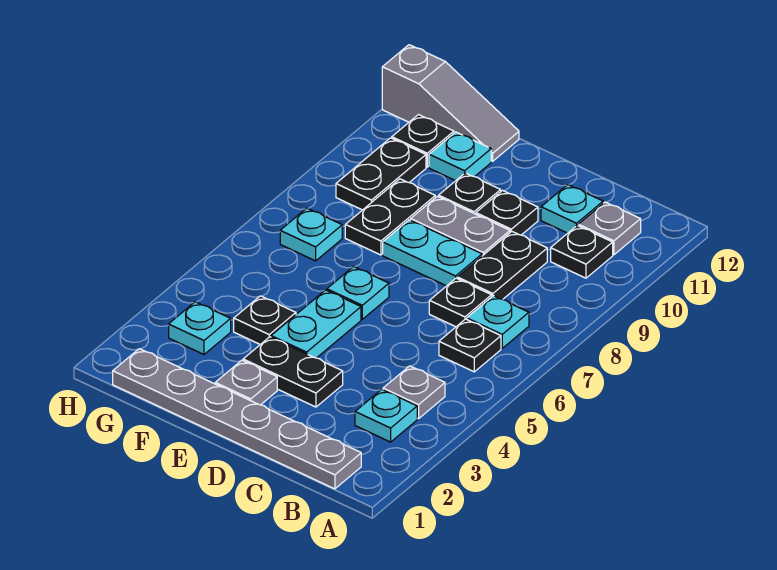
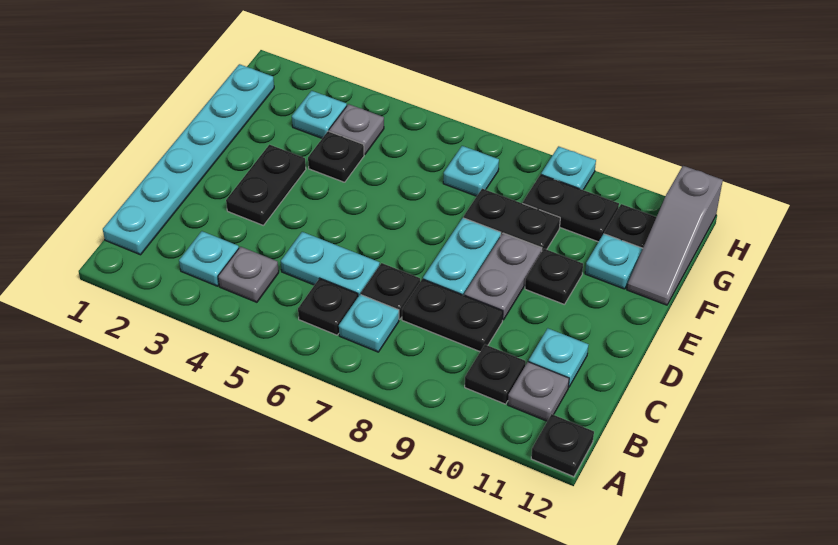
grey plate B1:G1 level 1 -> cyan plate B1:G1 level 1
black plate D10 level 1 -> black plate A12 level 1
grey plate E2 level 1 -> grey plate G4 level 1
cyan plate E4:E5 level 1 -> cyan plate C5:C6 level 1
cyan plate E6 level 1 -> cyan plate H9 level 1

